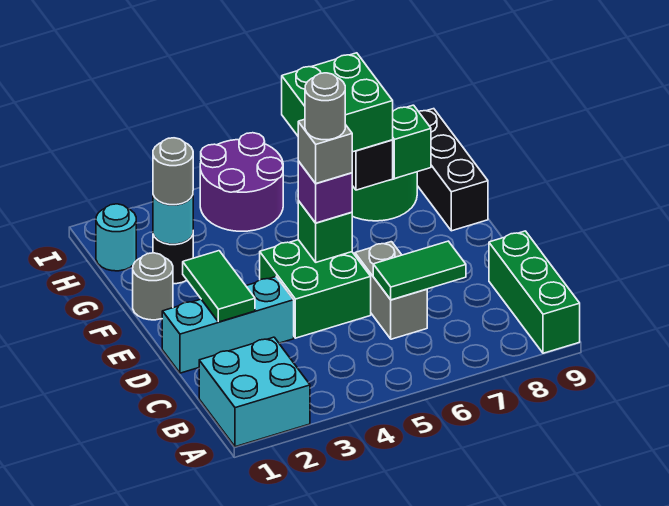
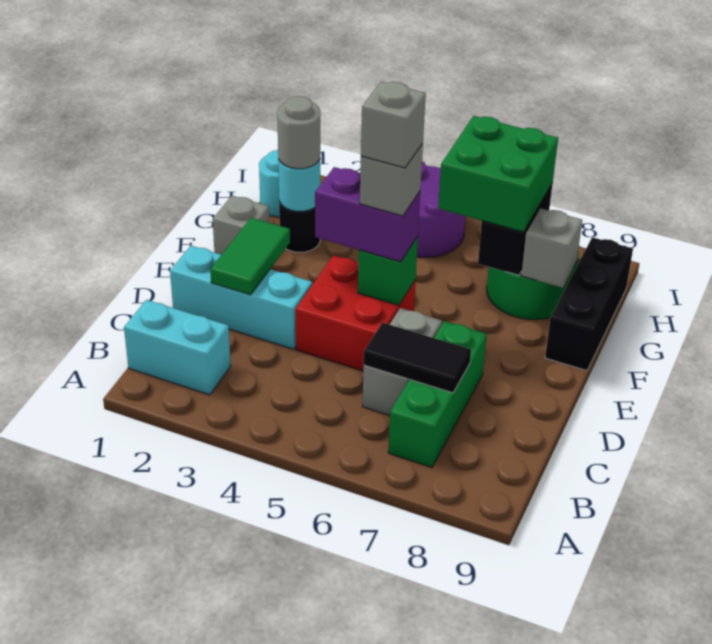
cyan brick A1:B2 level 1 -> cyan brick B1:B2 level 1
green brick A9:C9 level 1 -> green brick B7:D7 level 1
green tile C6:C7 level 2 -> black tile C6:C7 level 2
green brick D4:E5 level 1 -> red brick D4:E5 level 1
purple brick E5 level 3 -> purple brick E4:E5 level 3
grey round brick E5 level 5 -> grey brick E5 level 5
grey round brick F1 level 1 -> grey brick F1 level 1
green brick G8 level 2 -> grey brick G8 level 2

